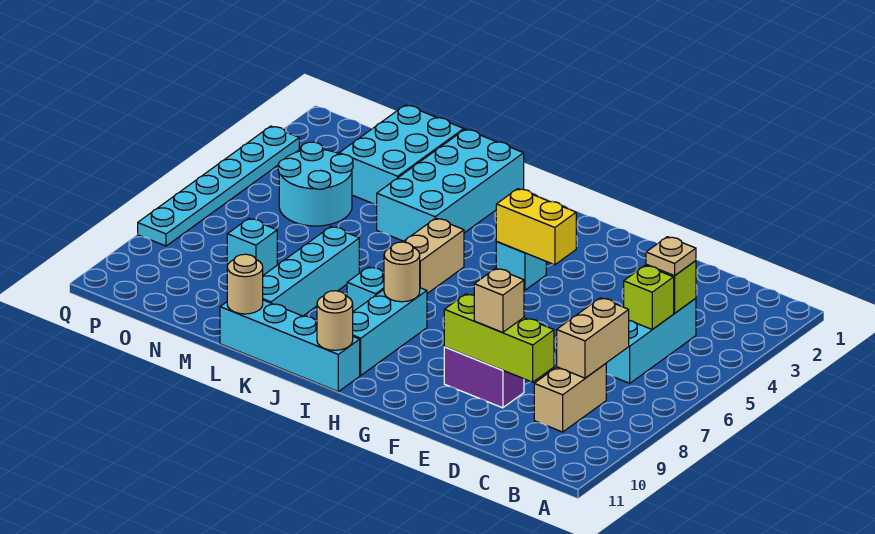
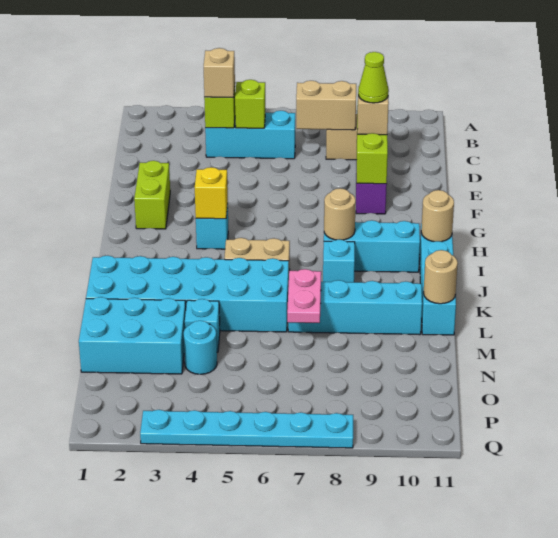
tan plate C4 level 3 -> tan brick C4 level 3
none -> lime cone E9 level 4
none -> lime brick F2:G2 level 1
yellow brick G4:H4 level 2 -> yellow brick H4 level 2
cyan brick K1:L4 level 1 -> cyan brick K1:L6 level 1
none -> pink plate L7:M7 level 2
cyan round brick N4:O5 level 1 -> cyan round brick N4 level 1
cyan brick N8 level 1 -> cyan brick M4 level 1

